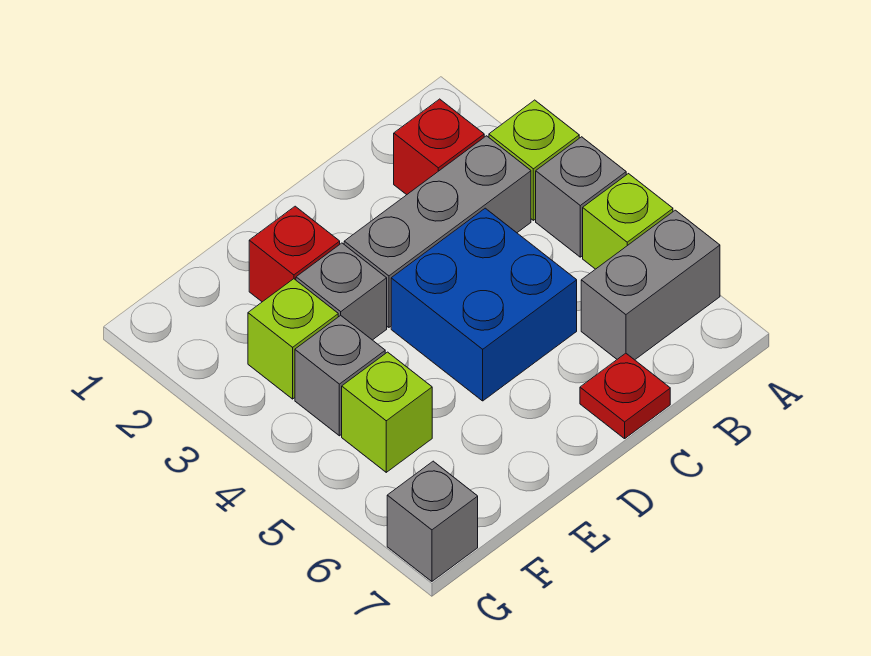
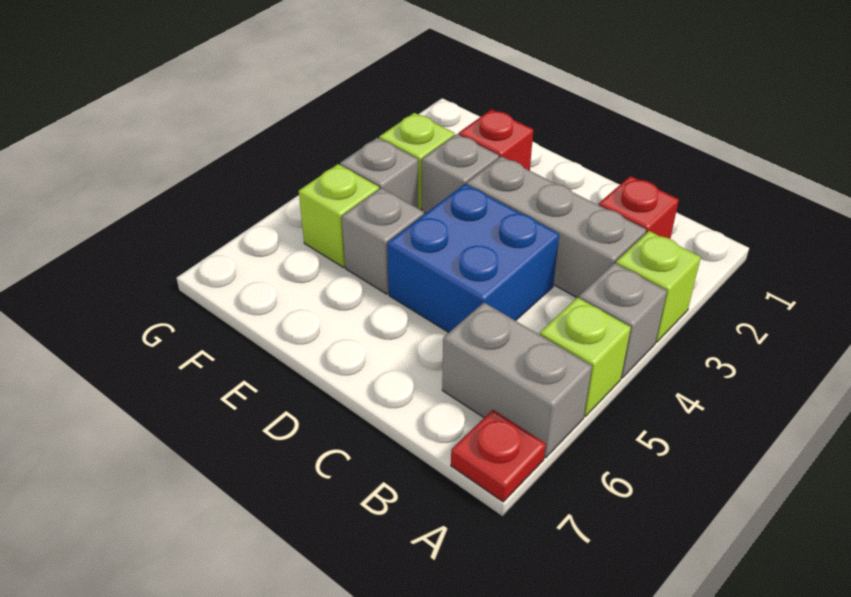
red plate C7 level 1 -> red plate A7 level 1
grey brick G7 level 1 -> grey brick E5 level 1

